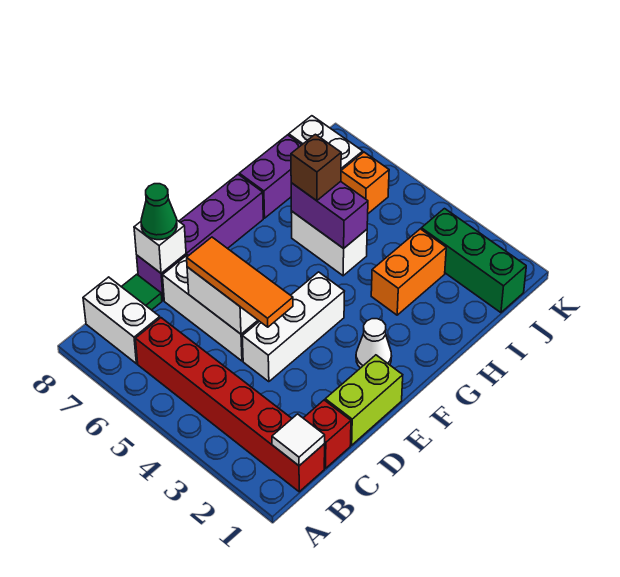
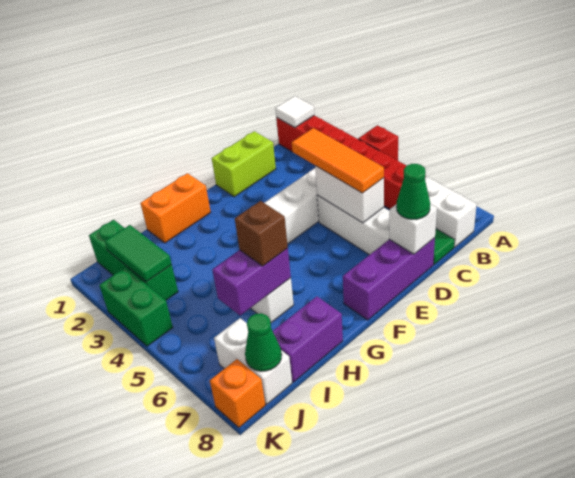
red brick C1 level 1 -> red brick A4 level 1
purple brick D8:G8 level 1 -> purple brick D8:F8 level 1
white cone F2 level 1 -> none
orange brick H3:I3 level 1 -> orange brick G1:H1 level 1
purple brick H5:H6 level 2 -> purple brick H6:I6 level 2
none -> green tile J2:J3 level 2
orange brick J6 level 1 -> orange brick K8 level 1
none -> green cone J8 level 2
none -> green brick K3:K4 level 1

